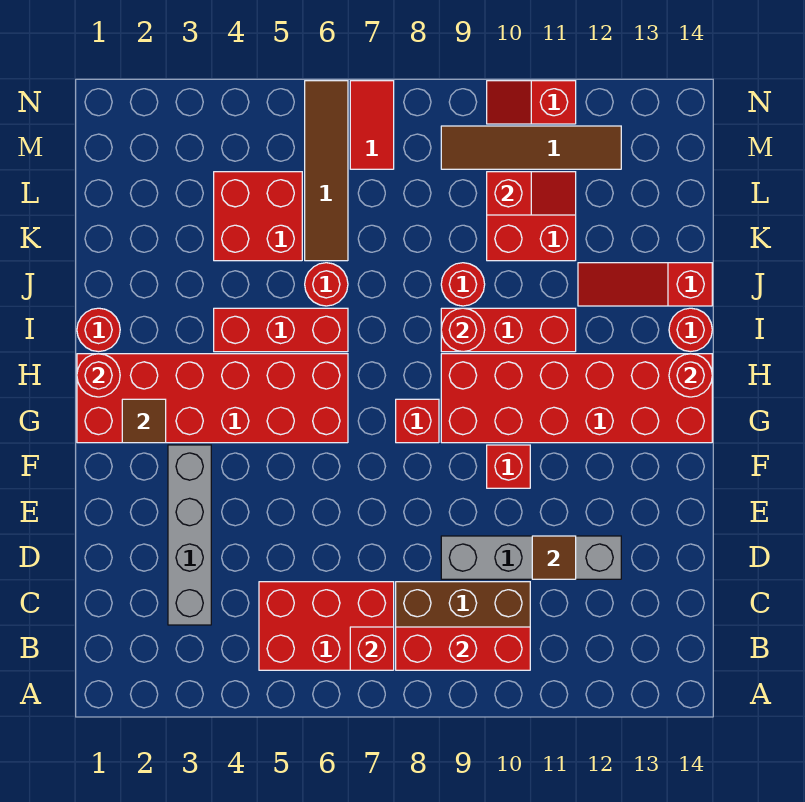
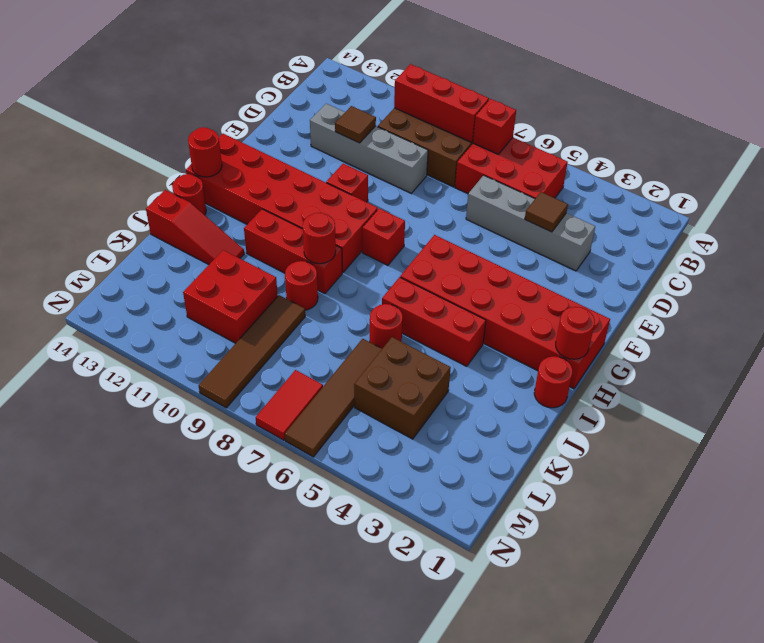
grey brick C3:F3 level 1 -> grey brick D3:D6 level 1
brown tile G2 level 2 -> brown tile D4 level 2
red brick K4:L5 level 1 -> brown brick K4:L5 level 1
red slope L10:L11 level 2 top 10 -> none
brown tile M9:M12 level 1 -> brown tile K9:N9 level 1
red slope N10:N11 level 1 top 11 -> none

